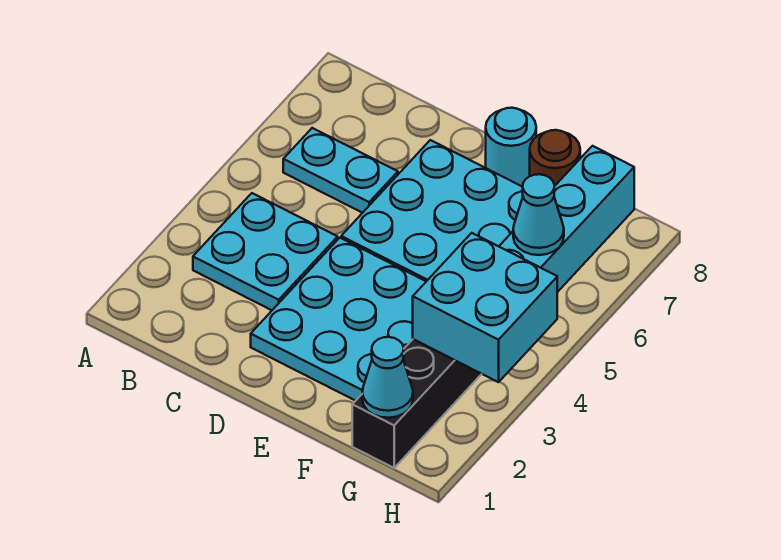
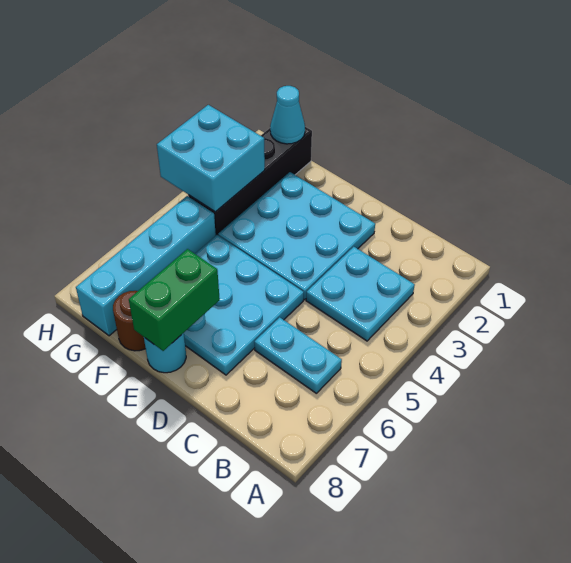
none -> green brick E7:E8 level 2
cyan cone G6 level 2 -> none

